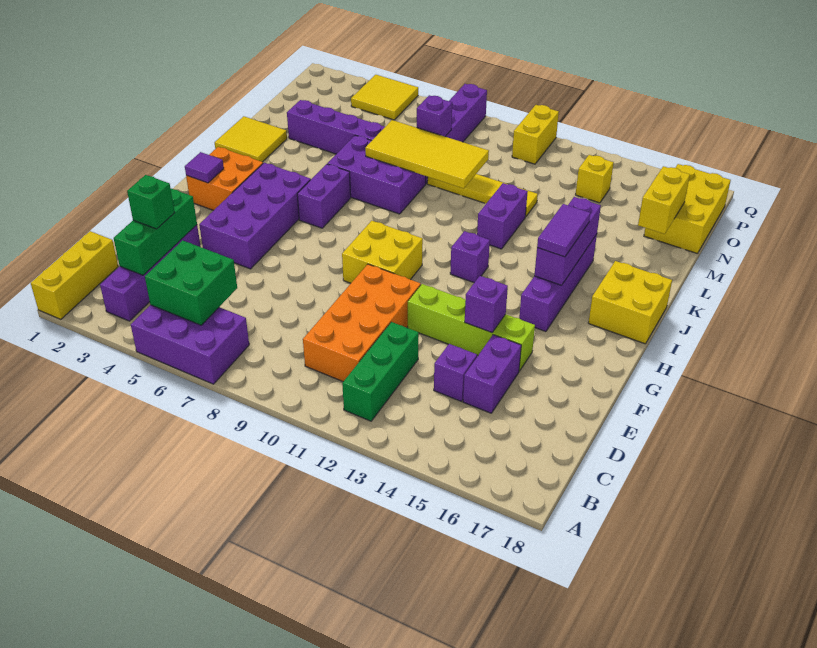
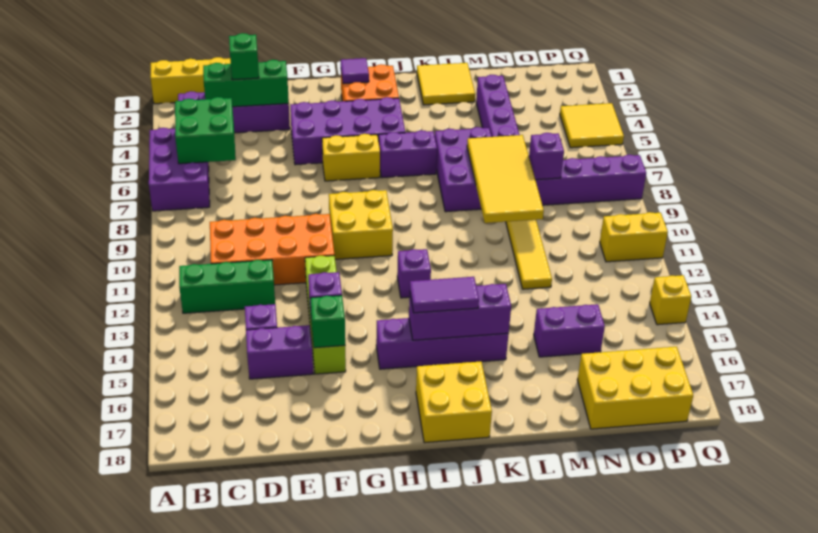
none -> green brick F15 level 2
purple brick K12:L12 level 1 -> purple brick M15:N15 level 1
yellow brick M17:N17 level 2 -> yellow brick G6:H6 level 1
yellow brick O14 level 1 -> yellow brick Q14 level 1

